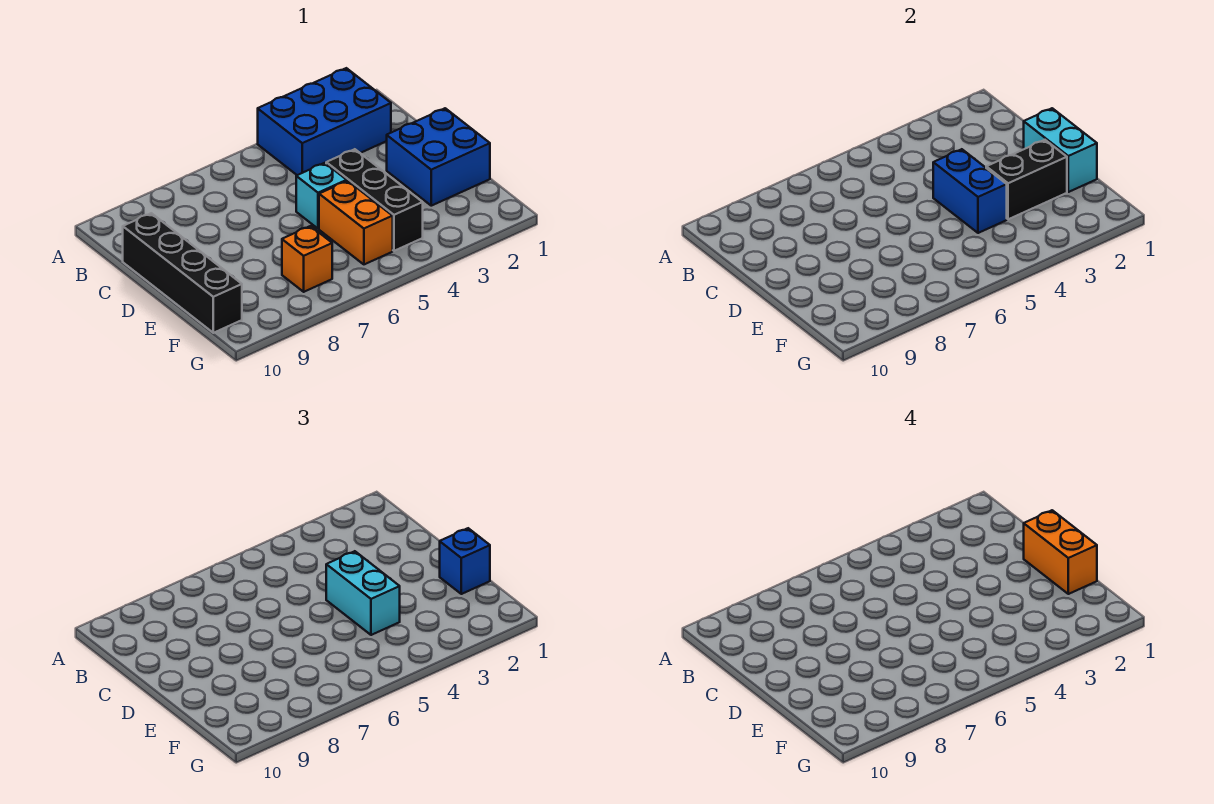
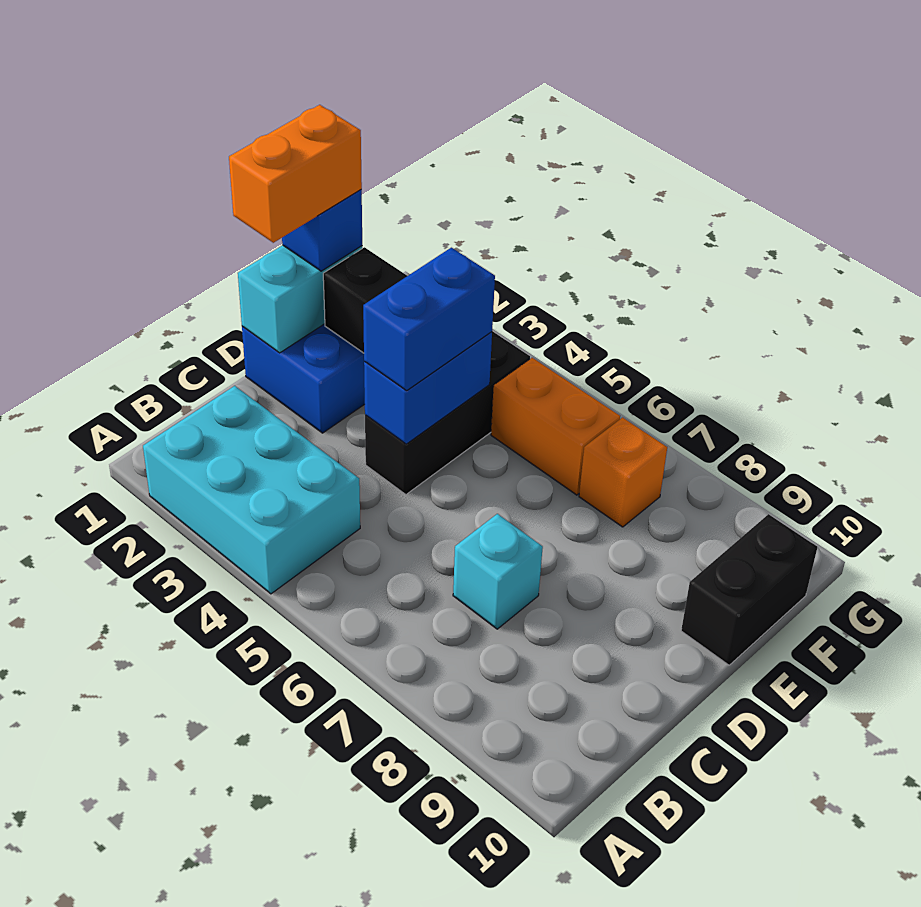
blue brick A2:B4 level 1 -> cyan brick A2:B4 level 1
black brick C10:F10 level 1 -> black brick E10:F10 level 1
cyan brick D4:E4 level 3 -> blue brick D4:E4 level 3
cyan brick D5 level 1 -> cyan brick C7 level 1
orange brick E5:F5 level 1 -> orange brick F5:F6 level 1

